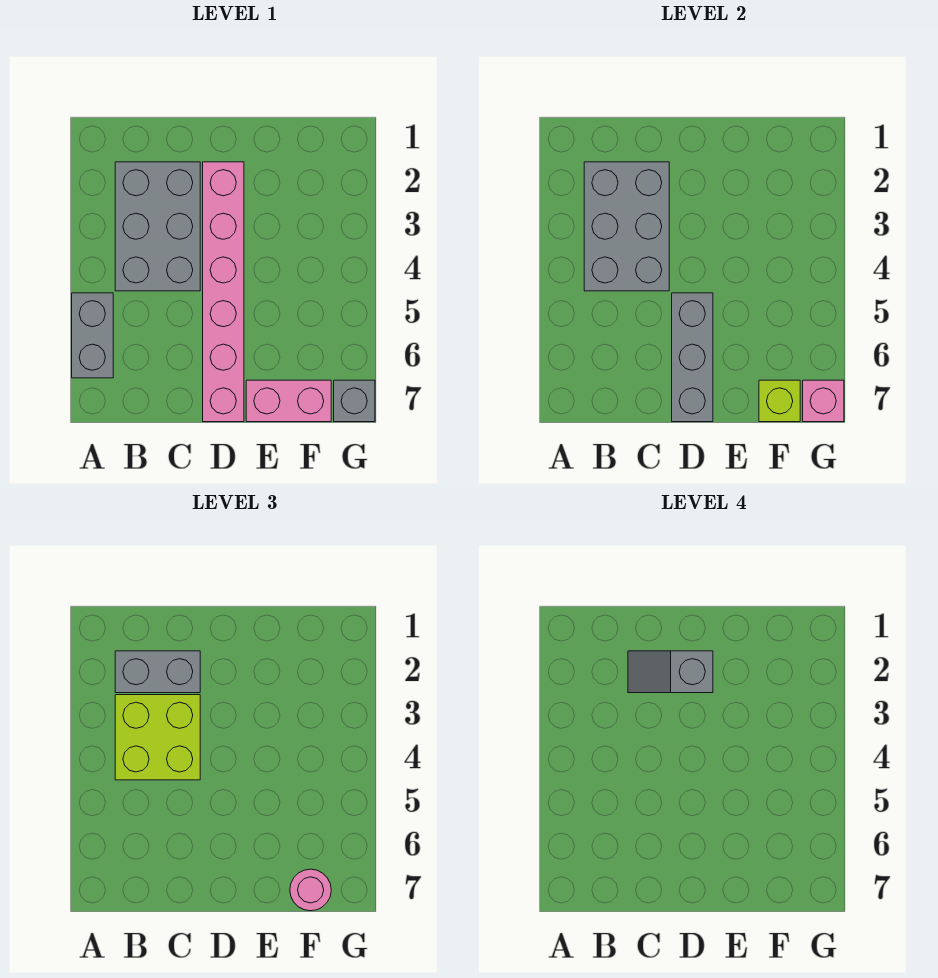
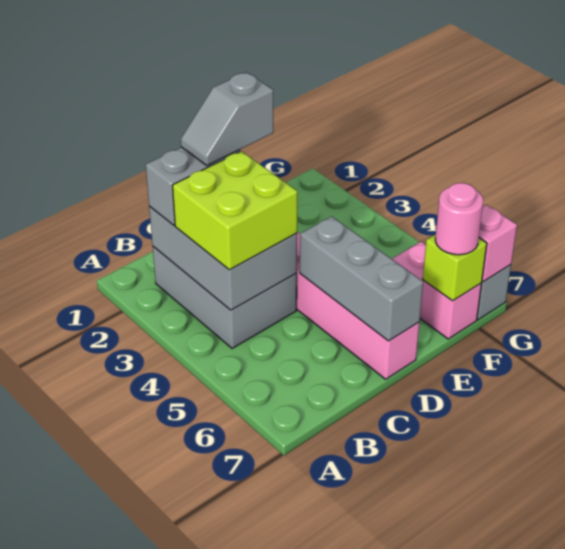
grey brick A5:A6 level 1 -> none
pink brick E7:F7 level 1 -> pink brick F6:F7 level 1

